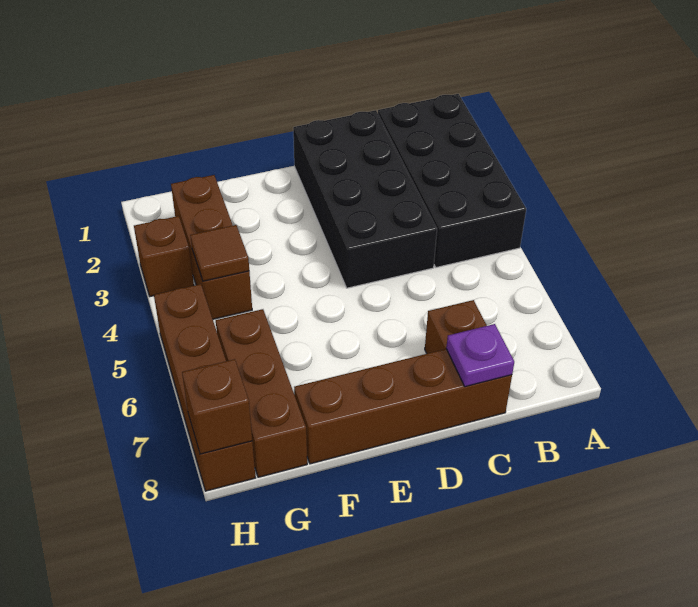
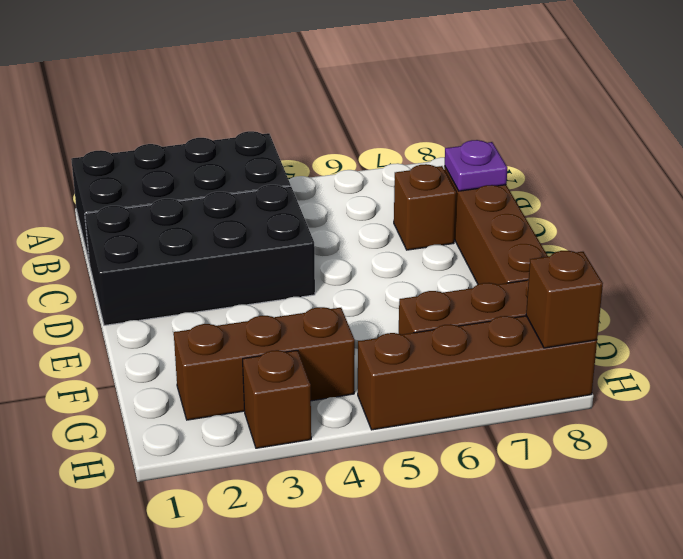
brown tile G4 level 2 -> none

